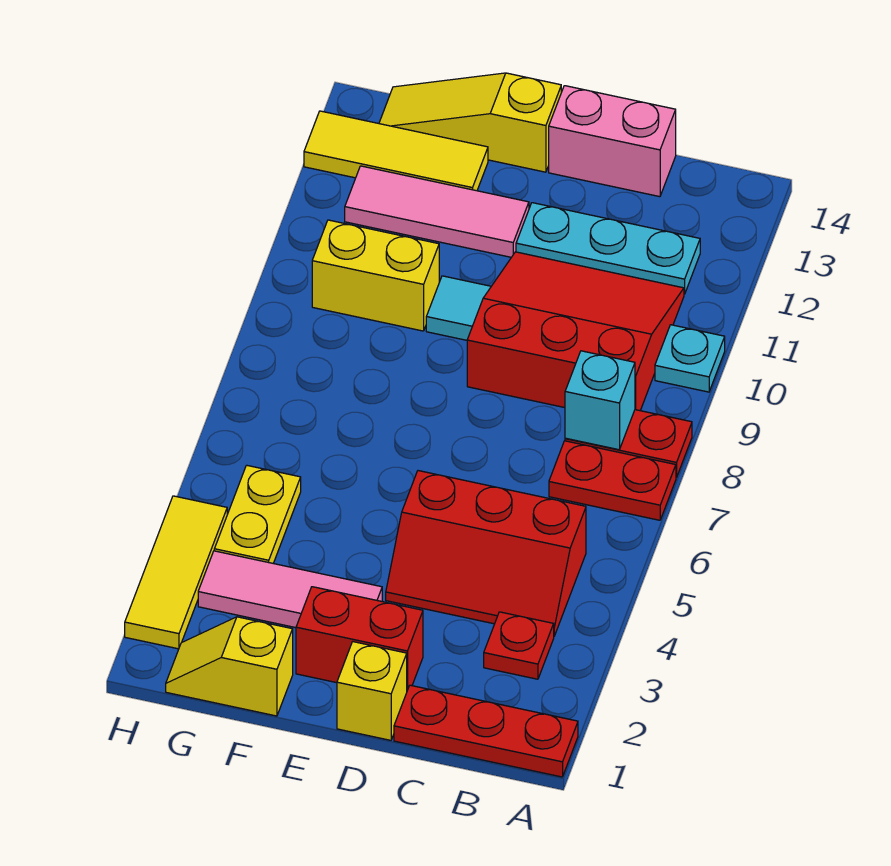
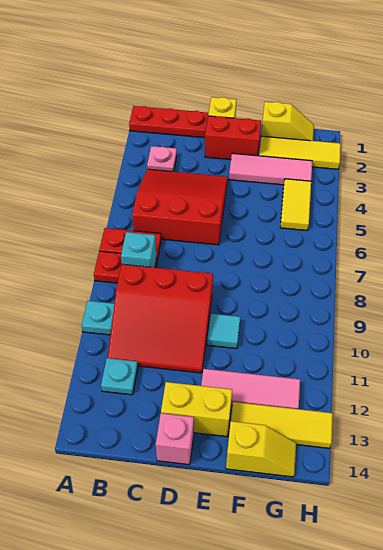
red plate B3 level 1 -> pink plate B3 level 1
red slope B4:D5 level 1 top 5 -> red slope B4:D6 level 1 top 6
cyan plate B12:D12 level 1 -> cyan plate B12 level 1
pink brick C14:D14 level 1 -> pink brick D14 level 1
yellow slope E14:G14 level 1 top E -> yellow slope F14:G14 level 1 top F
yellow brick F10:G10 level 1 -> yellow brick D13:E13 level 1
yellow plate G4:G5 level 1 -> yellow tile G4:G5 level 1
yellow tile H2:H4 level 1 -> yellow tile F2:H2 level 1

